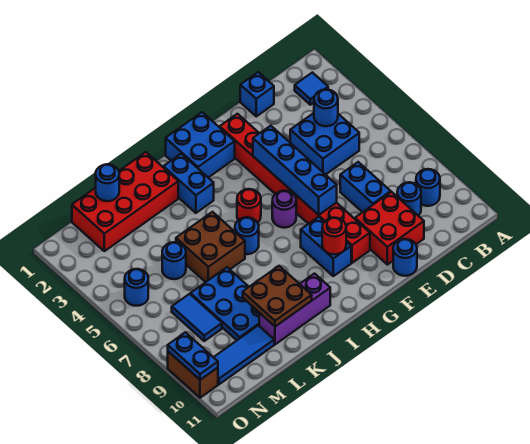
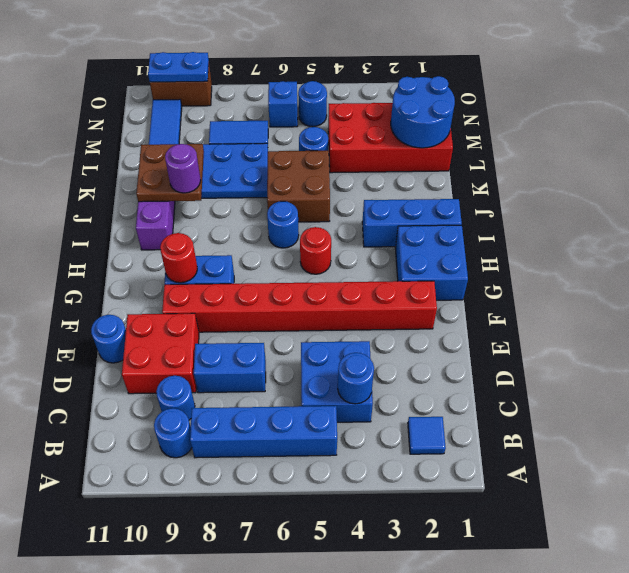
blue brick D1 level 1 -> blue brick N6 level 1
blue brick F4:F7 level 2 -> blue brick B5:B8 level 1
purple round brick G6 level 1 -> purple round brick J9 level 3
blue brick I2:I3 level 1 -> blue brick I1:I3 level 1
red brick J1:M2 level 1 -> red brick L1:M4 level 1
blue round brick L1 level 2 -> blue round brick L1:M2 level 2

